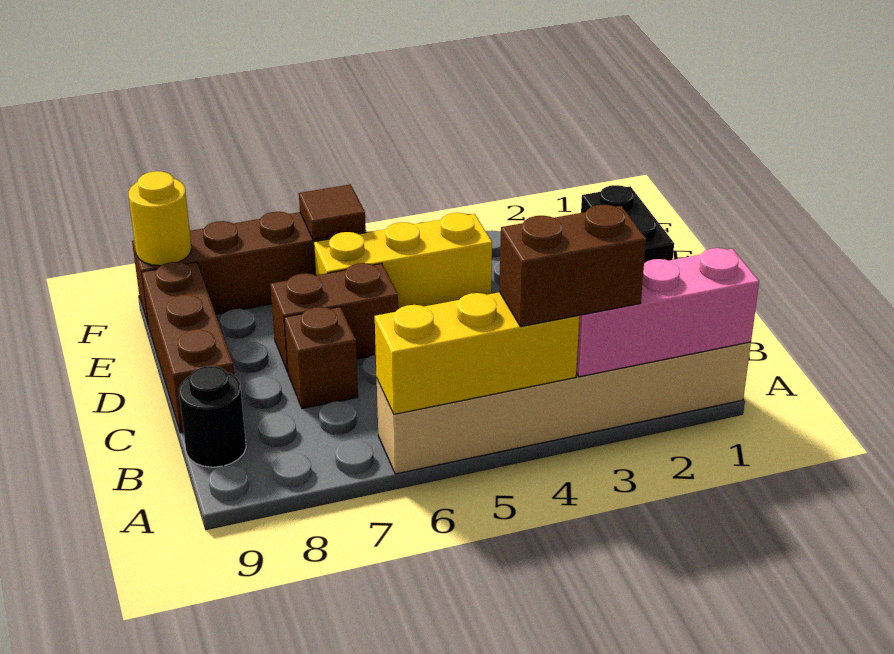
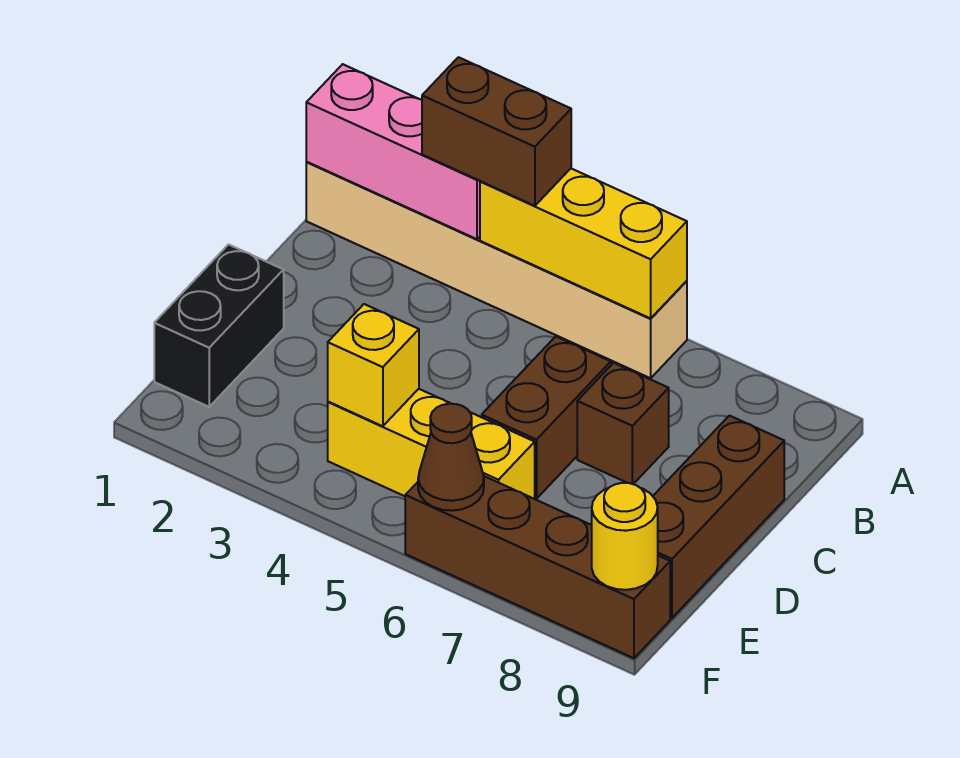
black round brick B9 level 1 -> none
brown brick D6:D7 level 1 -> brown brick C6:D6 level 1
none -> yellow brick E4 level 2
brown tile F6 level 2 -> brown cone F6 level 2

